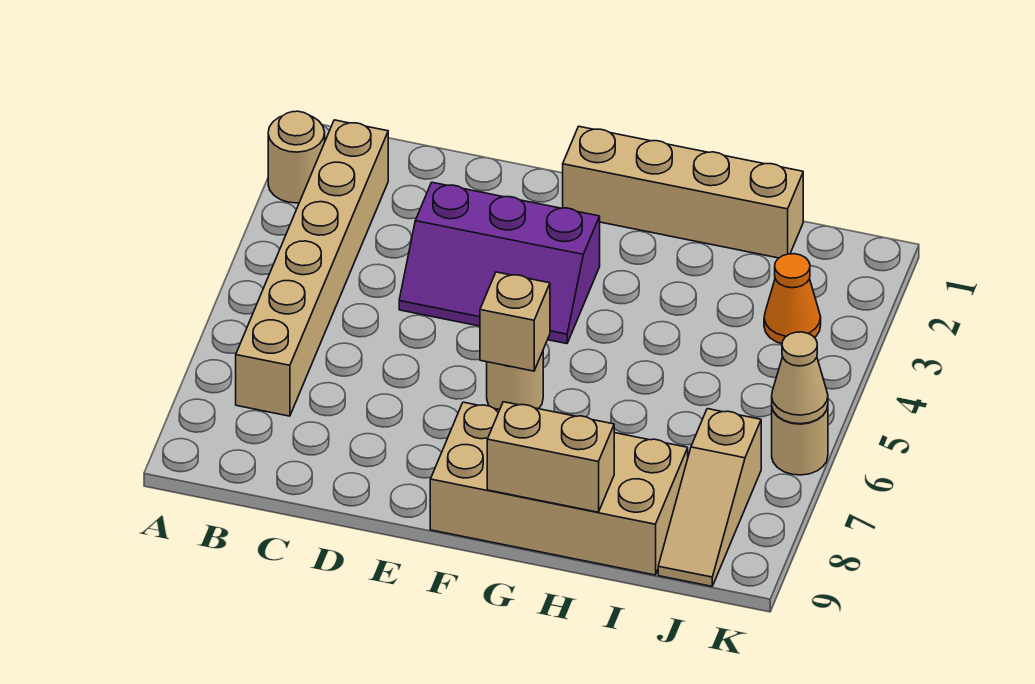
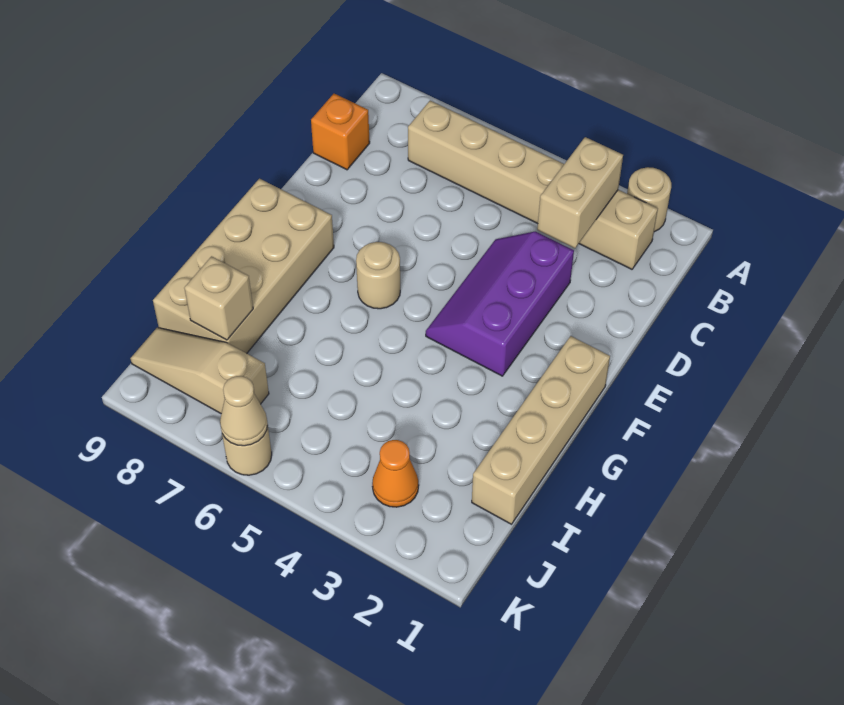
none -> orange brick C9 level 1
tan brick F6 level 2 -> tan brick I8 level 2
tan brick G9:H9 level 2 -> tan brick B3:C3 level 2

